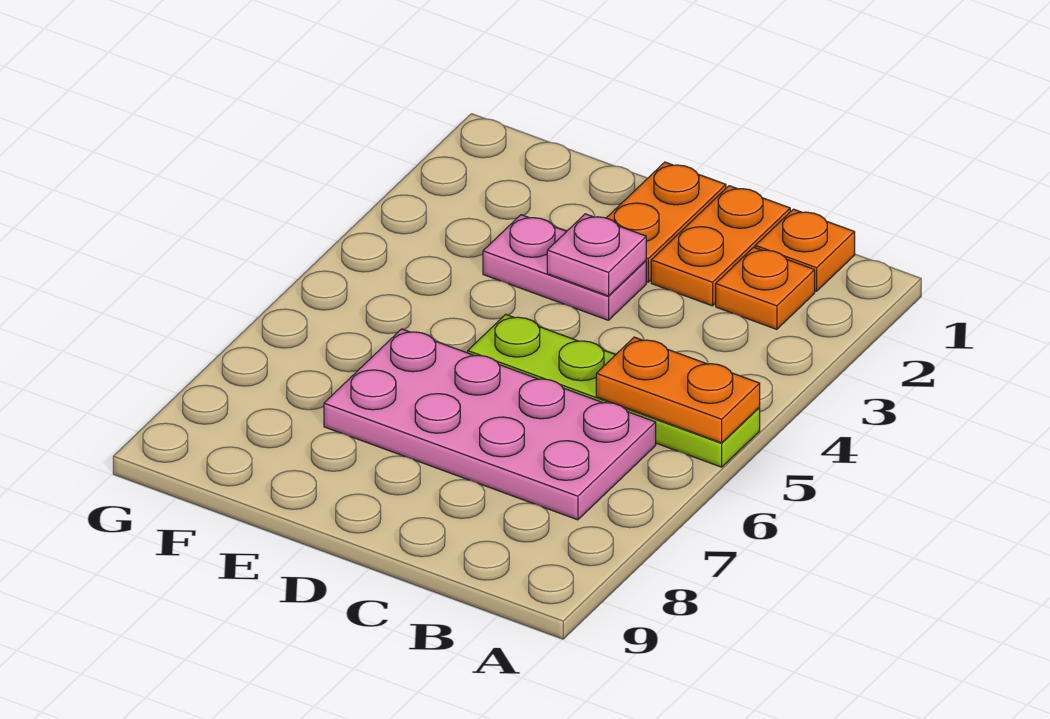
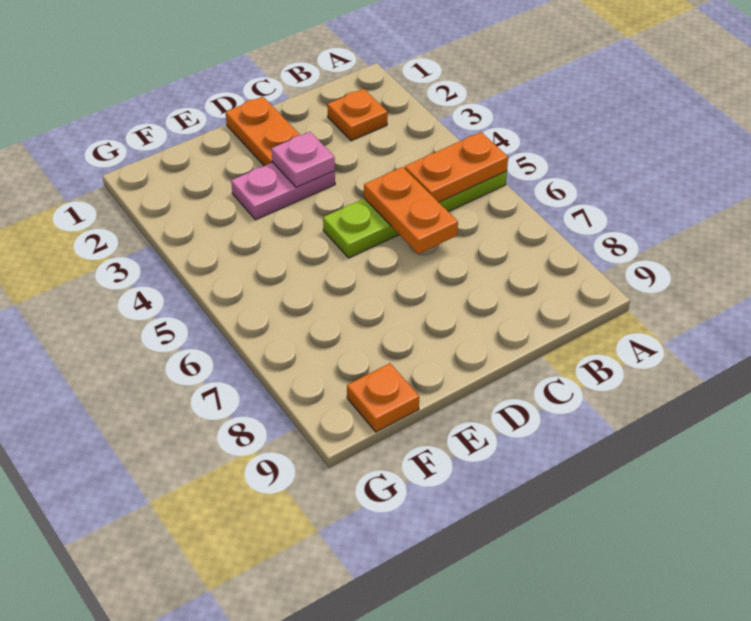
orange plate B1 level 1 -> orange plate F9 level 1
pink plate B6:E7 level 1 -> none
orange plate C1:C2 level 1 -> orange plate C5:C6 level 2

